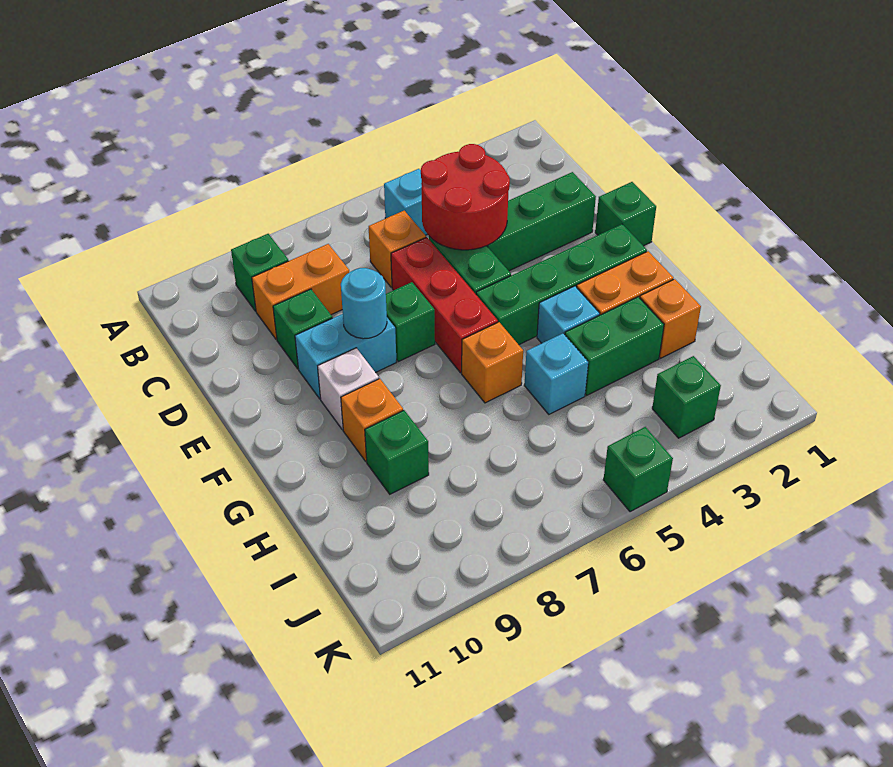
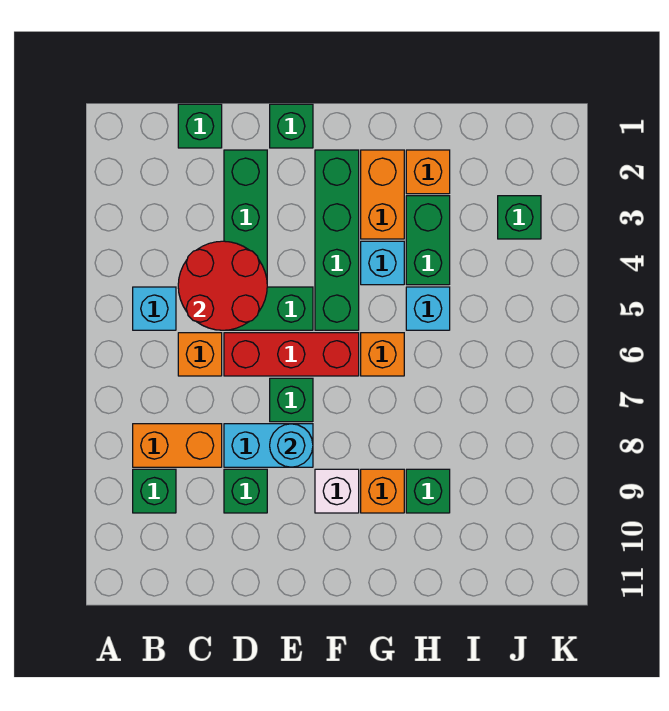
orange brick C8:C9 level 1 -> orange brick B8:C8 level 1
cyan brick E8:E9 level 1 -> cyan brick D8:E8 level 1
green brick K5 level 1 -> green brick C1 level 1

